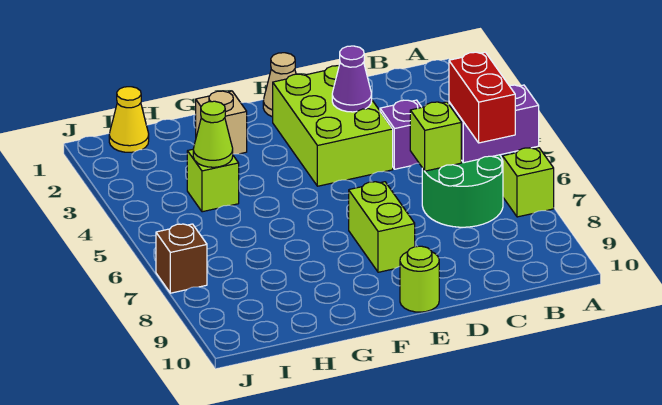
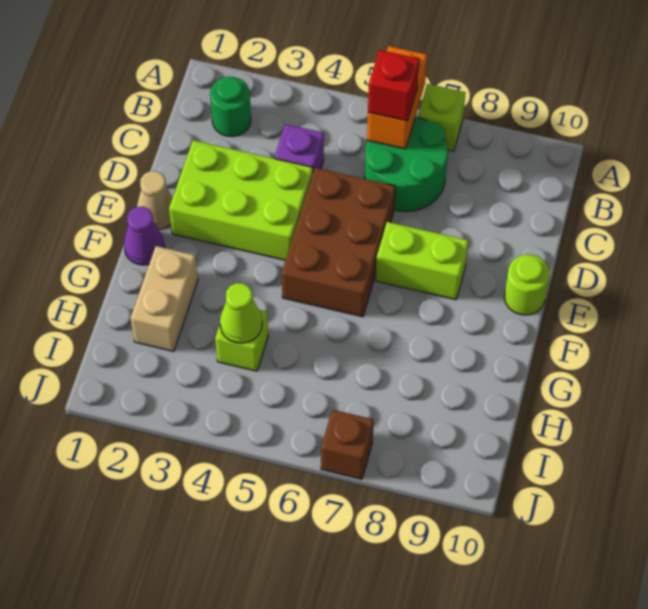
purple brick A6:B6 level 2 -> orange brick A6:B6 level 2
none -> green round brick B2 level 1
red brick B6:B7 level 3 -> red brick B6 level 3
lime brick C6 level 2 -> none
purple cone D3 level 2 -> purple cone F1 level 1
none -> brown brick D5:F6 level 1
tan brick G2 level 1 -> tan brick G2:H2 level 1
yellow cone I1 level 1 -> none

